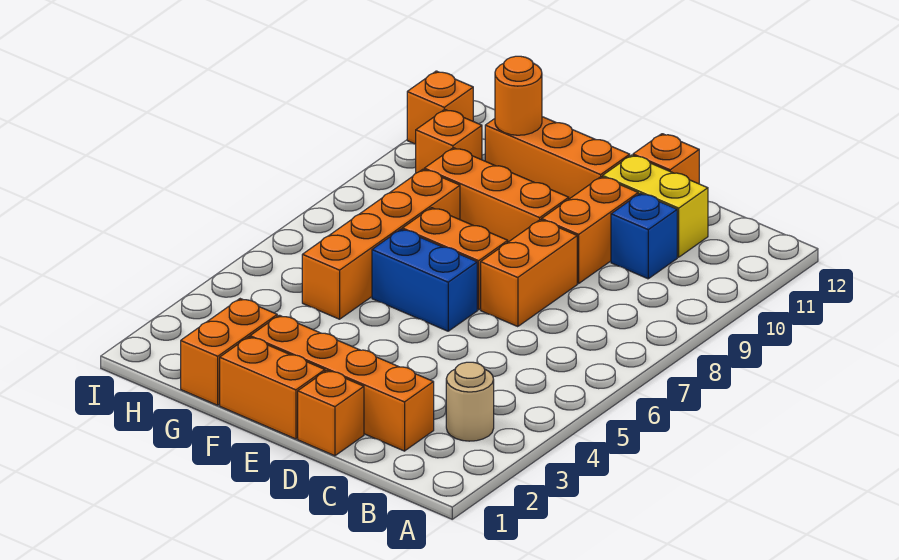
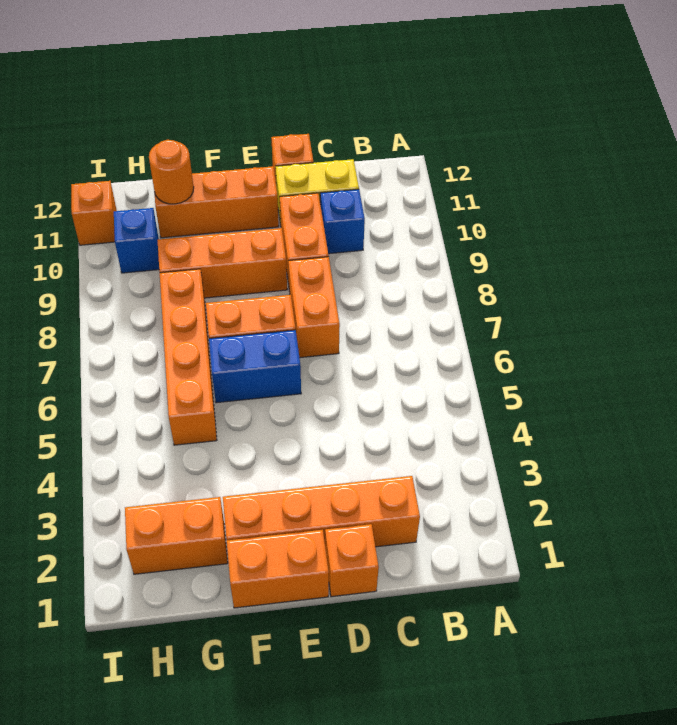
tan round brick B3 level 1 -> none
orange brick G1:G2 level 1 -> orange brick G2:H2 level 1
orange brick H10 level 1 -> blue brick H10 level 1

